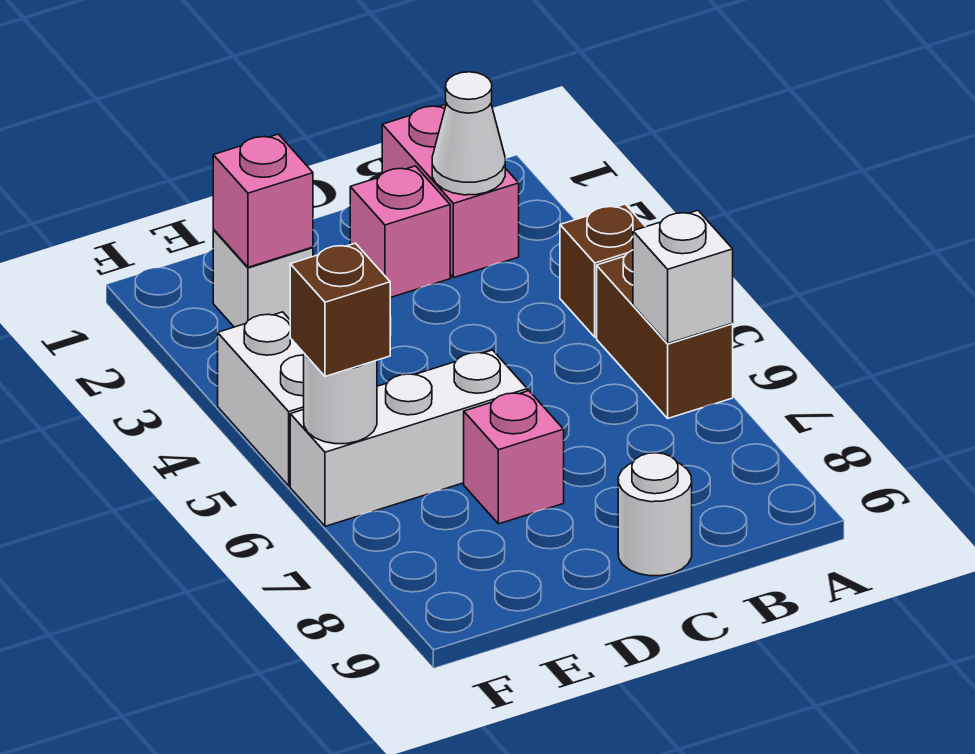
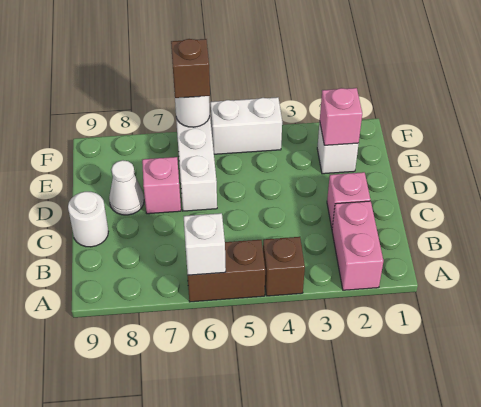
pink brick B1:B2 level 1 -> pink brick A2:B2 level 1
white cone B2 level 2 -> white cone D8 level 1

